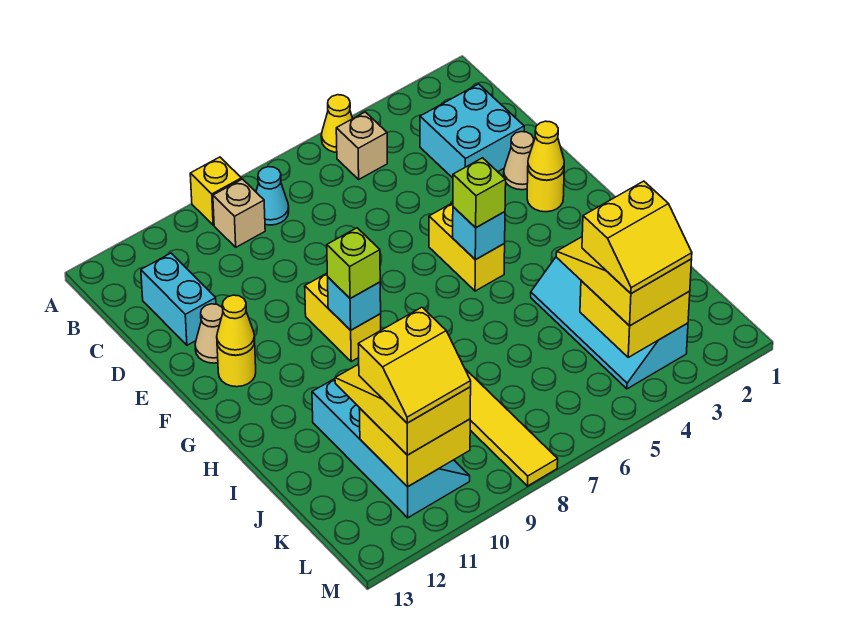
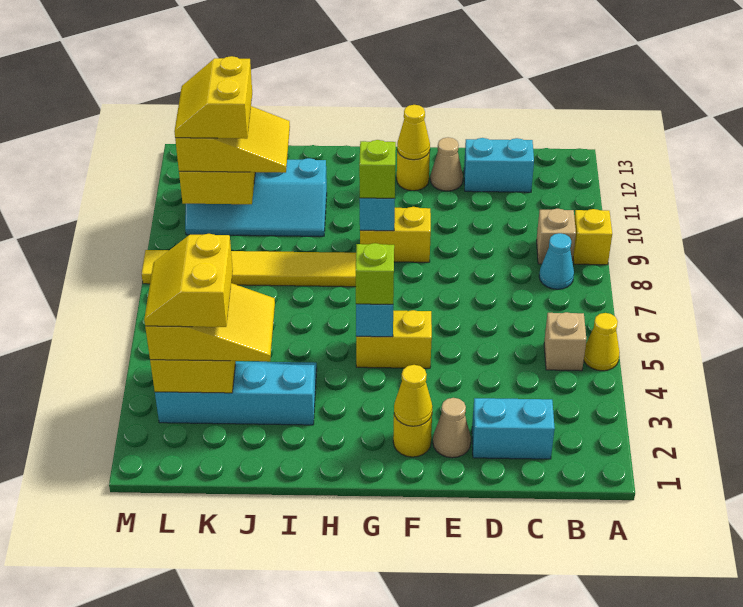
cyan brick C2:D3 level 1 -> cyan brick C2:D2 level 1

